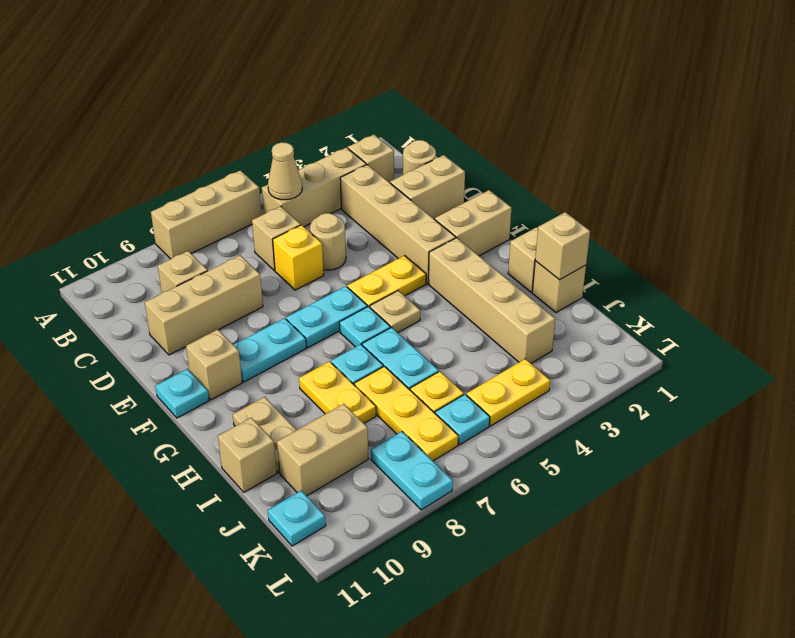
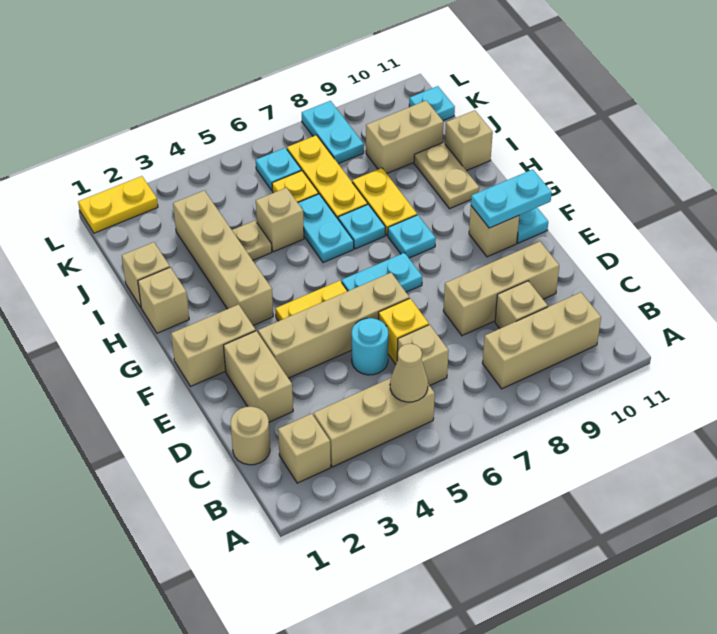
tan brick A6:A8 level 1 -> tan brick B8:B10 level 1
tan brick C3:F3 level 1 -> tan brick E3:E6 level 1
tan brick D1:D2 level 1 -> tan brick D2:E2 level 1
tan round brick D5 level 1 -> cyan round brick D5 level 1
cyan plate F8:F9 level 1 -> cyan plate F10:F11 level 2
tan plate G5 level 1 -> tan plate I4 level 1
cyan plate G6 level 1 -> cyan plate G8 level 1
tan brick I1 level 2 -> tan brick I5 level 1
yellow plate K4:K5 level 1 -> yellow plate L1:L2 level 1

